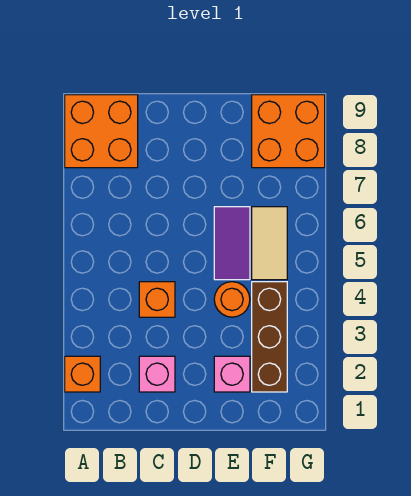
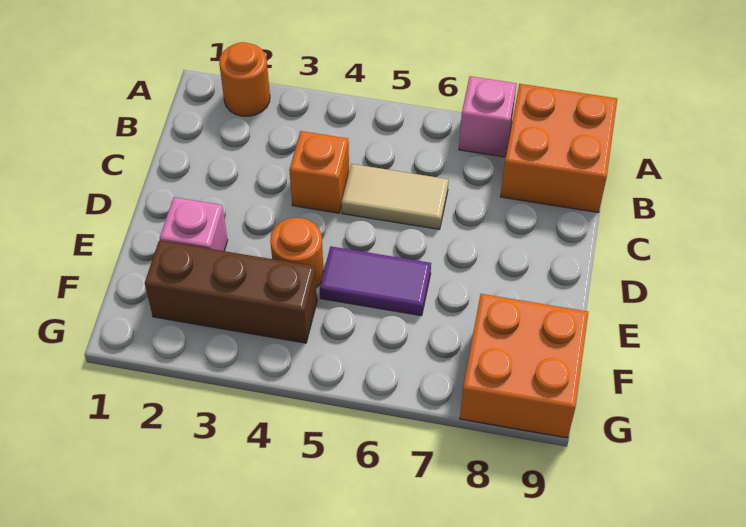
orange brick A2 level 1 -> orange round brick A2 level 1
pink brick C2 level 1 -> pink brick A7 level 1
tan tile F5:F6 level 1 -> tan tile C5:C6 level 1

